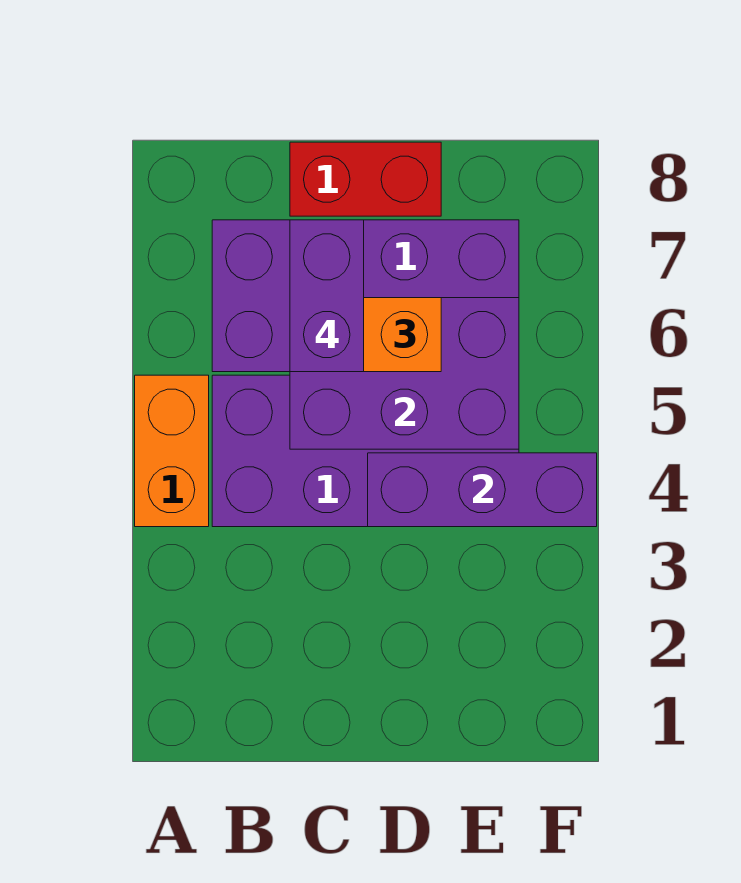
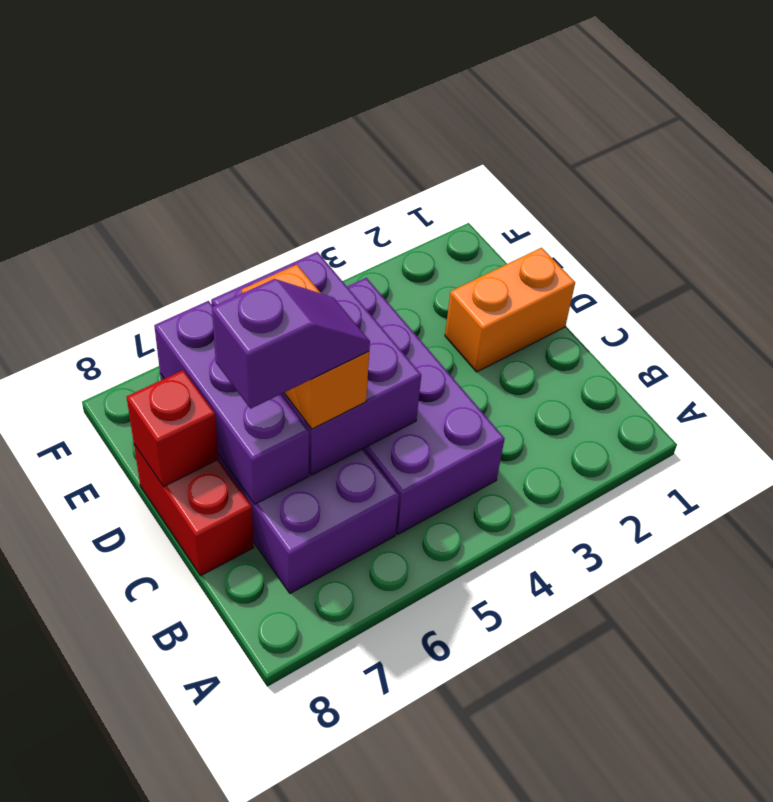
orange brick A4:A5 level 1 -> orange brick D1:D2 level 1
purple brick C6:C7 level 4 -> purple slope C6:C7 level 4 top 7
purple brick D4:F4 level 2 -> purple brick C7:E7 level 2
none -> red brick D8 level 2

